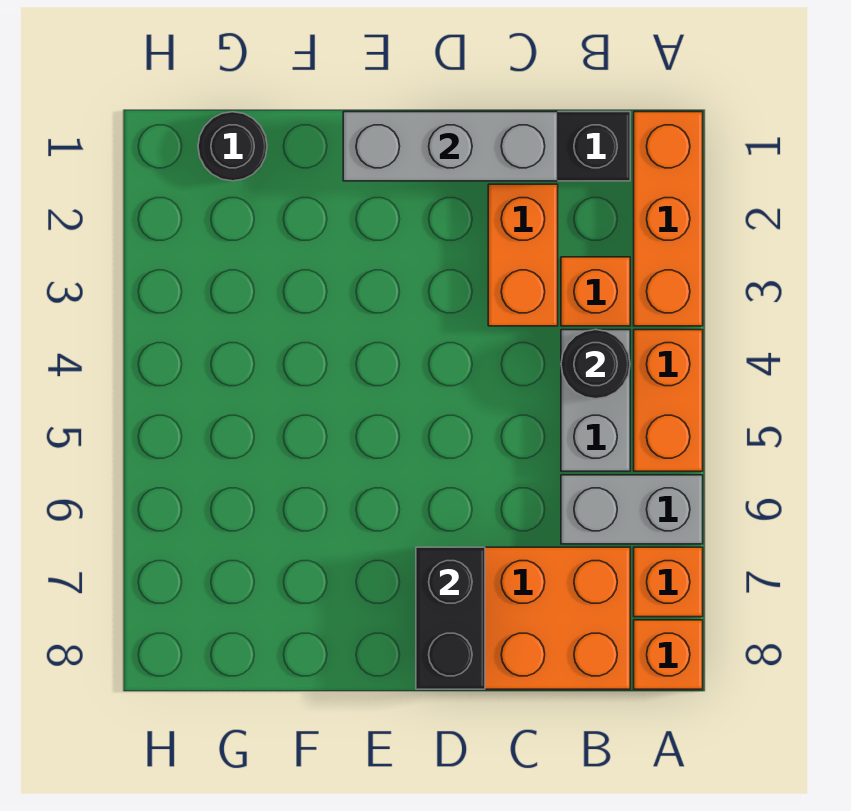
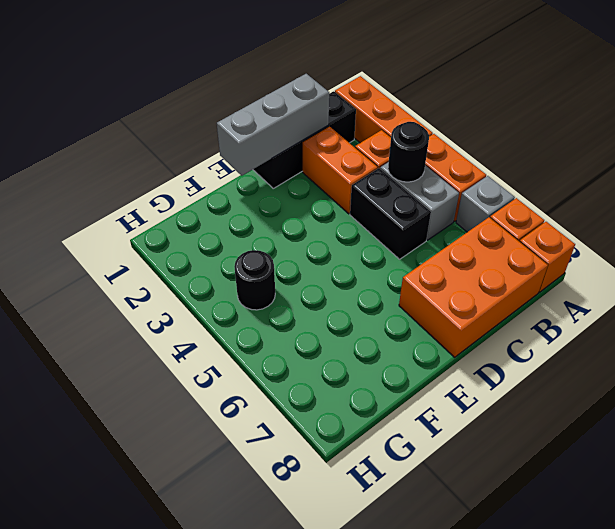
grey brick A6:B6 level 1 -> grey brick A6 level 1
black brick D7:D8 level 2 -> black brick C4:C5 level 1
black round brick G1 level 1 -> black round brick G4 level 1

